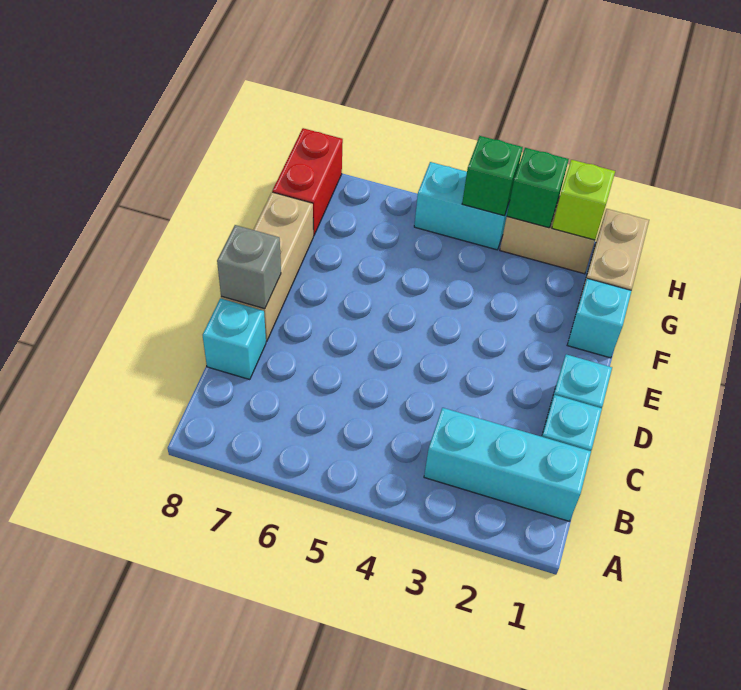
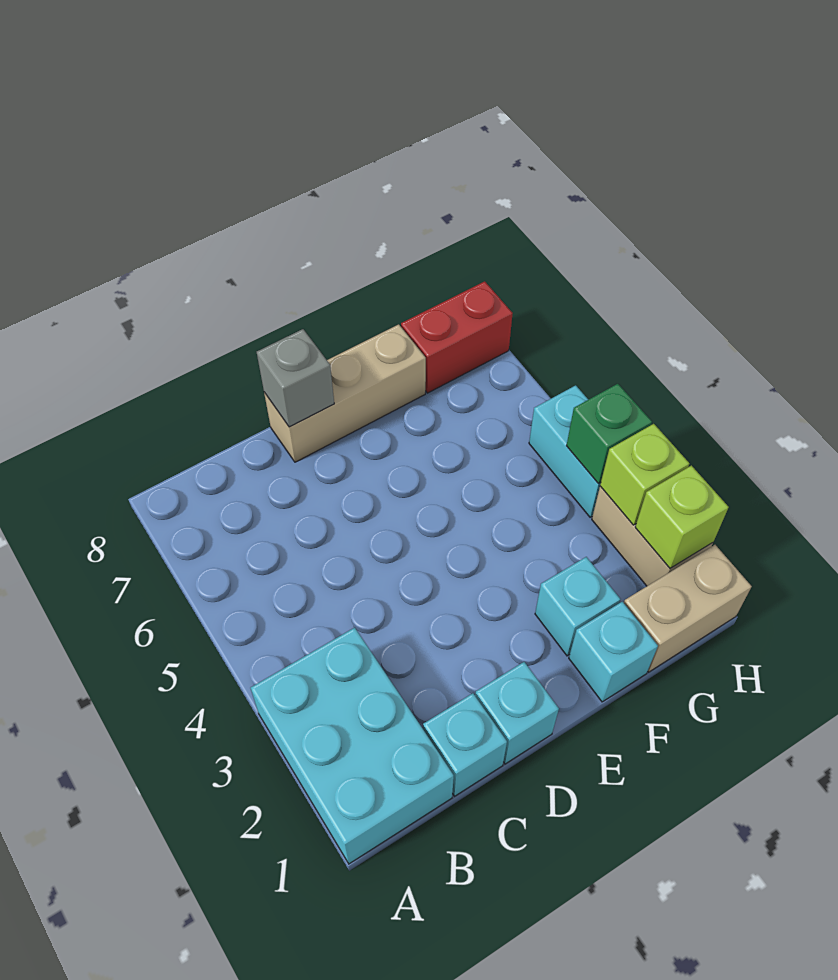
cyan brick B1:B3 level 1 -> cyan brick A1:B3 level 1
cyan brick C8 level 1 -> cyan brick F2 level 1
green brick H3 level 2 -> lime brick H3 level 2

